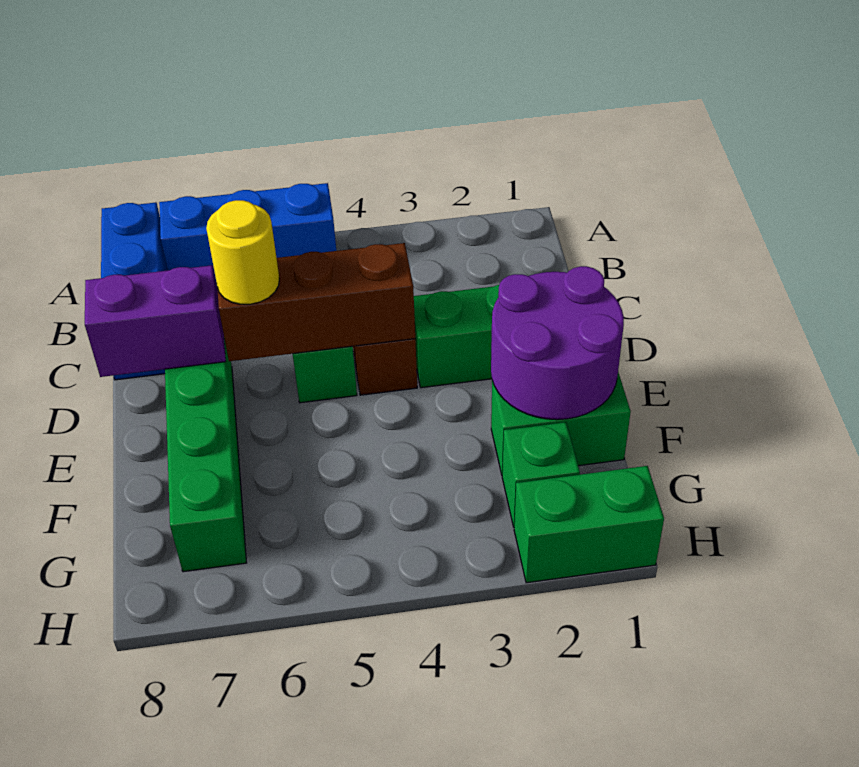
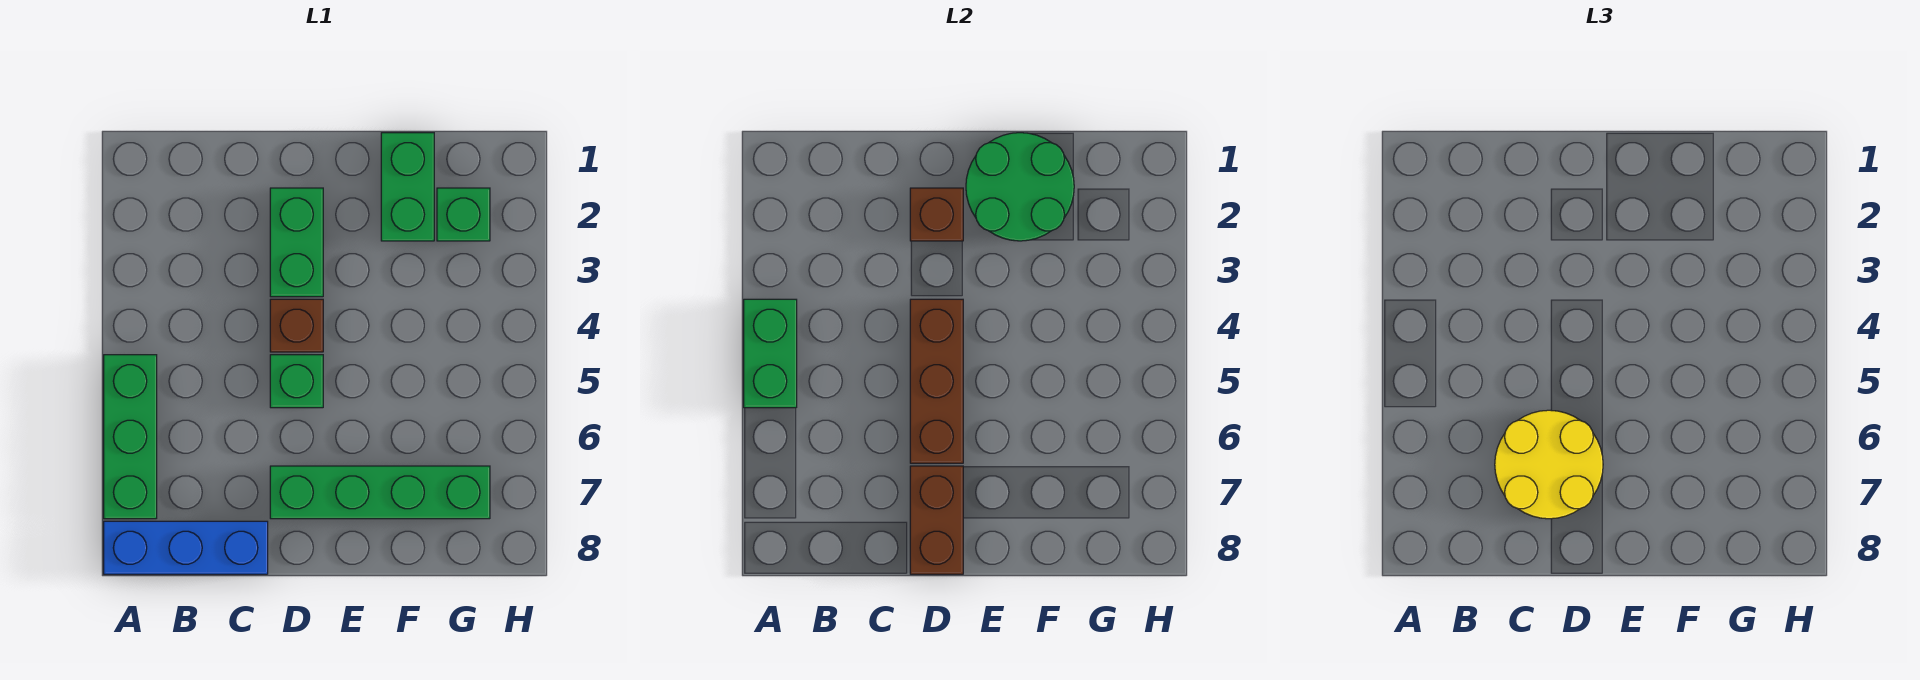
blue brick A5:A7 level 1 -> green brick A5:A7 level 1
none -> brown brick D2 level 2
yellow round brick D6 level 3 -> yellow round brick C6:D7 level 3
purple brick D7:D8 level 2 -> brown brick D7:D8 level 2
purple round brick E1:F2 level 2 -> green round brick E1:F2 level 2
green brick H1:H2 level 1 -> green brick A4:A5 level 2

